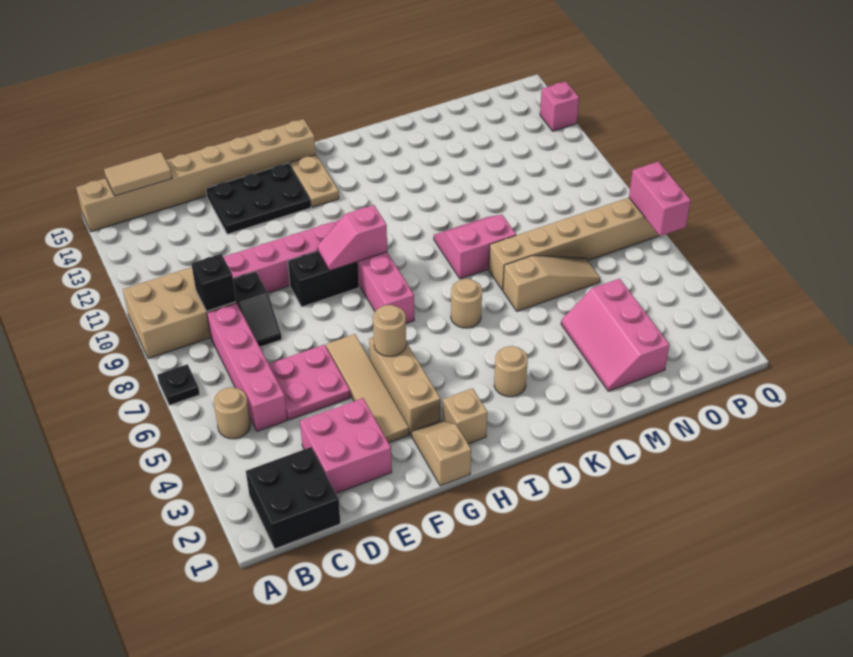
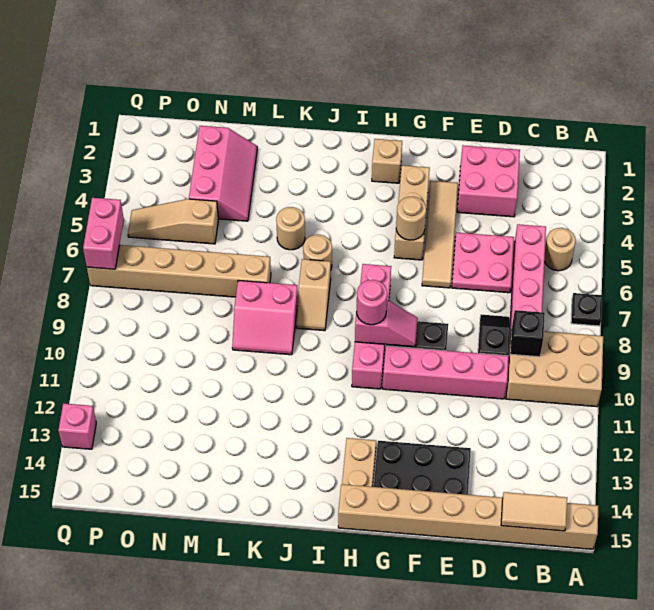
black brick B1:C2 level 1 -> none
tan slope G1:G2 level 1 top 1 -> tan slope J7:J8 level 1 top 7
none -> pink round brick H9 level 3
tan round brick J3 level 1 -> tan round brick K5 level 1
tan slope L6:N6 level 1 top L -> tan slope N5:P5 level 1 top N

